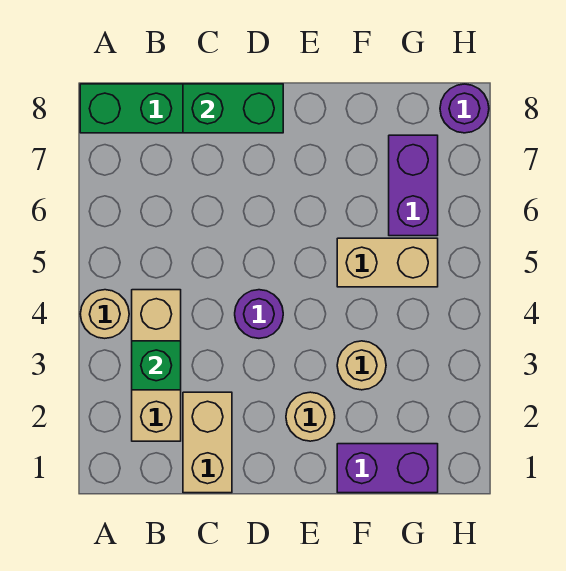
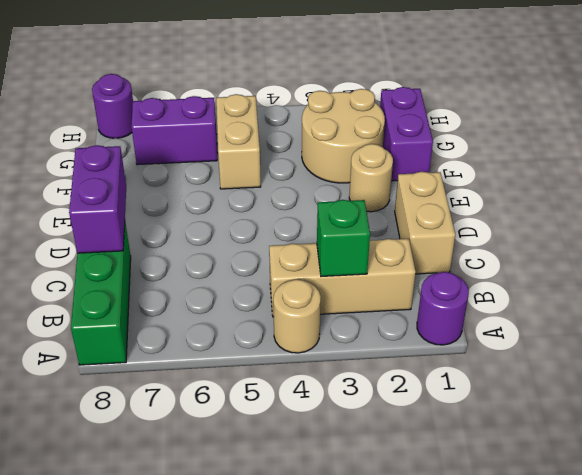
tan brick C1:C2 level 1 -> tan brick C1:D1 level 1
green brick C8:D8 level 2 -> purple brick C8:D8 level 2
purple round brick D4 level 1 -> purple round brick A1 level 1
tan round brick F3 level 1 -> tan round brick F2:G3 level 1

